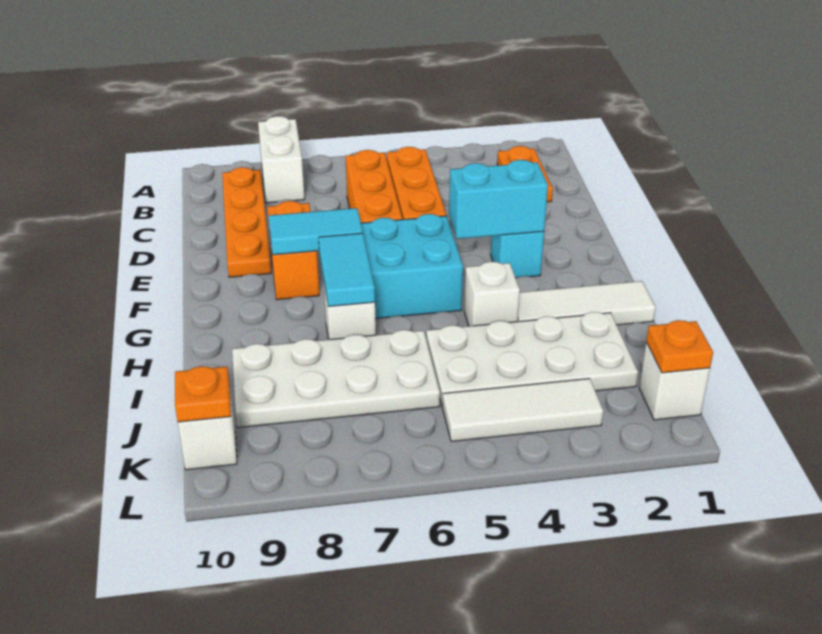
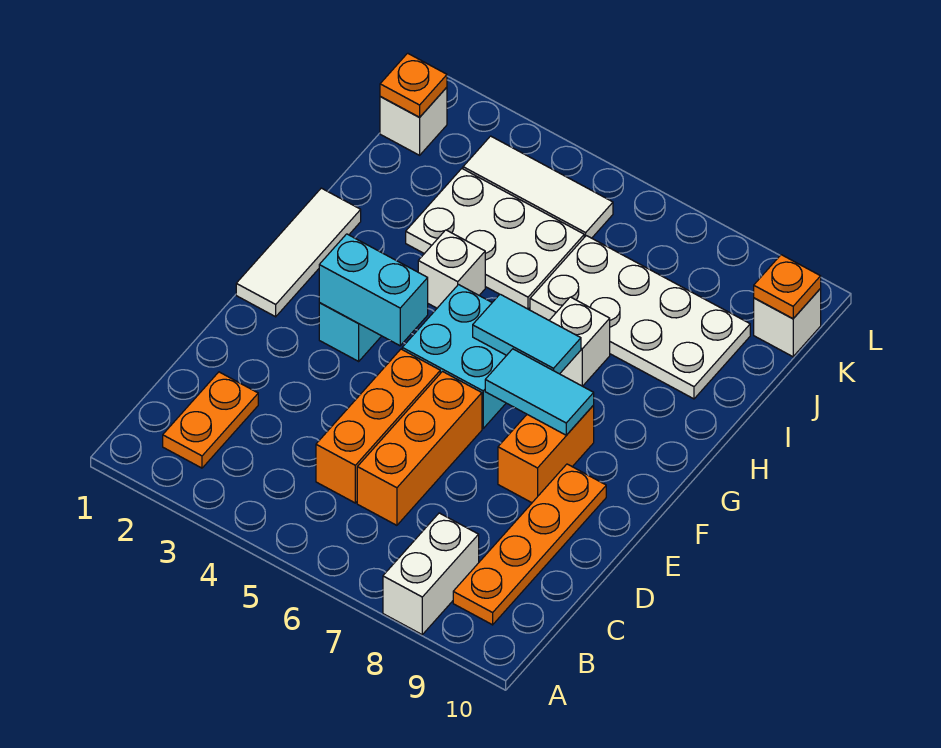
cyan tile G7:H7 level 2 -> cyan tile G6:G7 level 2
white tile H1:H3 level 1 -> white tile F1:H1 level 1
white plate I2:J5 level 1 -> white plate I3:J5 level 1

